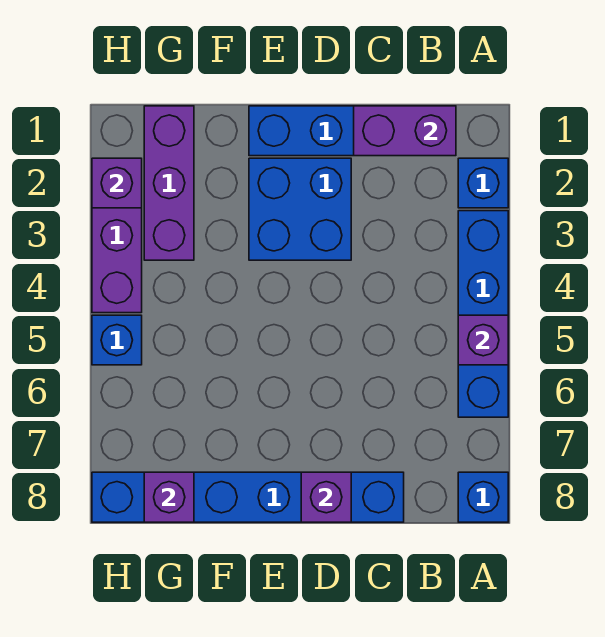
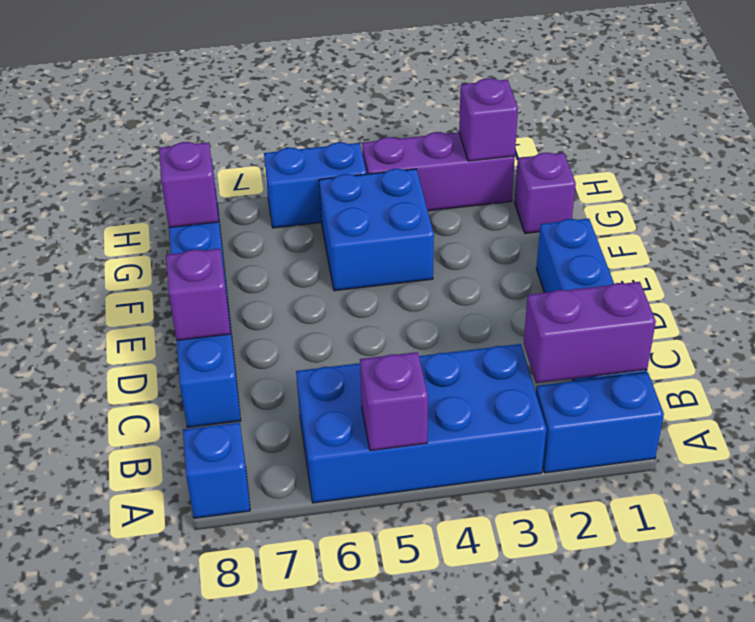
blue brick A2 level 1 -> blue brick A1:A2 level 1
blue brick A3:A6 level 1 -> blue brick A3:B6 level 1
purple brick B1:C1 level 2 -> purple brick B1:B2 level 2
blue brick D2:E3 level 1 -> blue brick F4:G5 level 1
purple brick G1:G3 level 1 -> purple brick G1 level 1
blue brick H5 level 1 -> blue brick H5:H6 level 1

